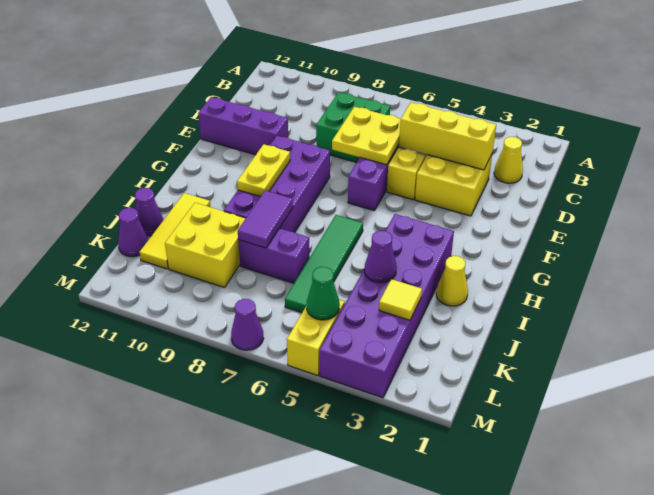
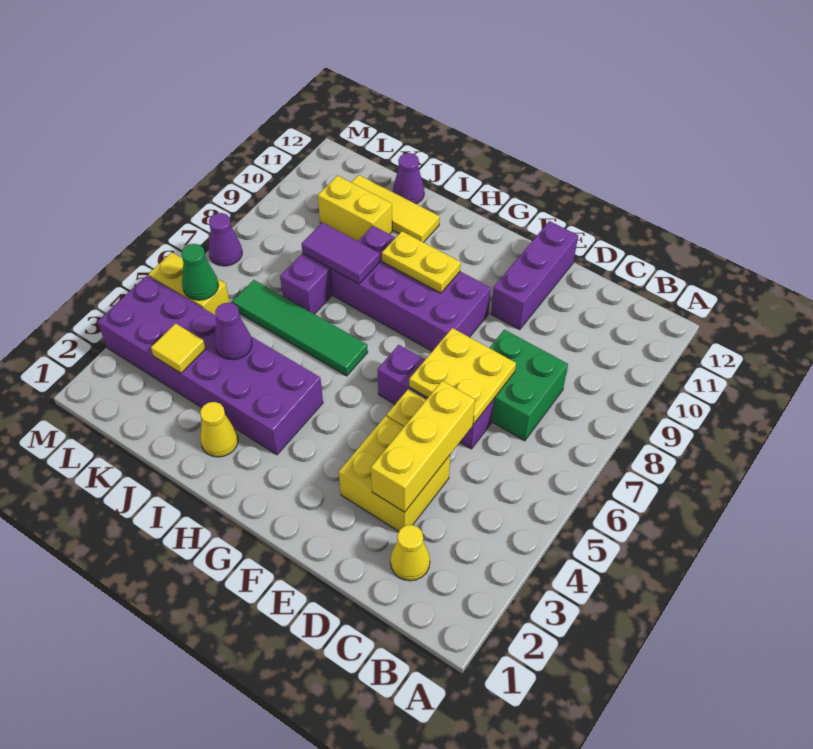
yellow brick J9:K10 level 1 -> yellow brick J10:K10 level 1
purple cone K12 level 1 -> none

